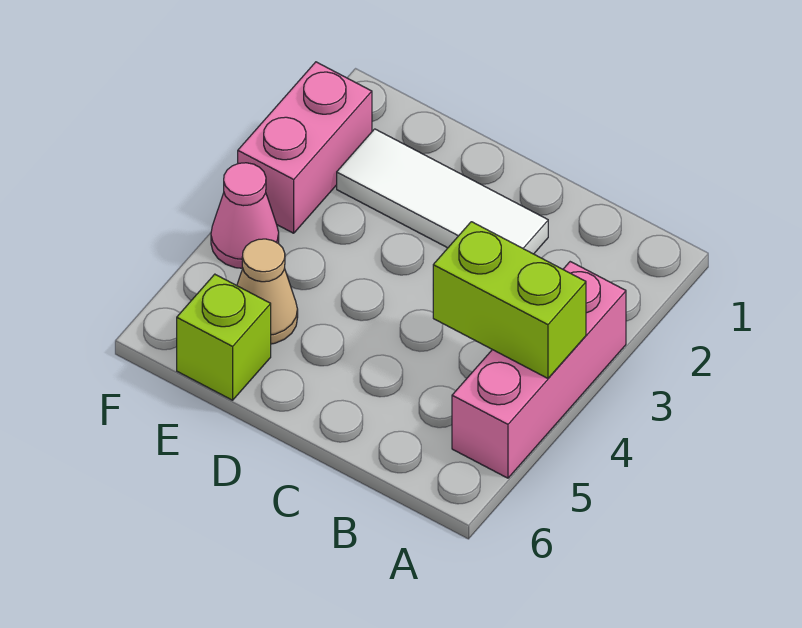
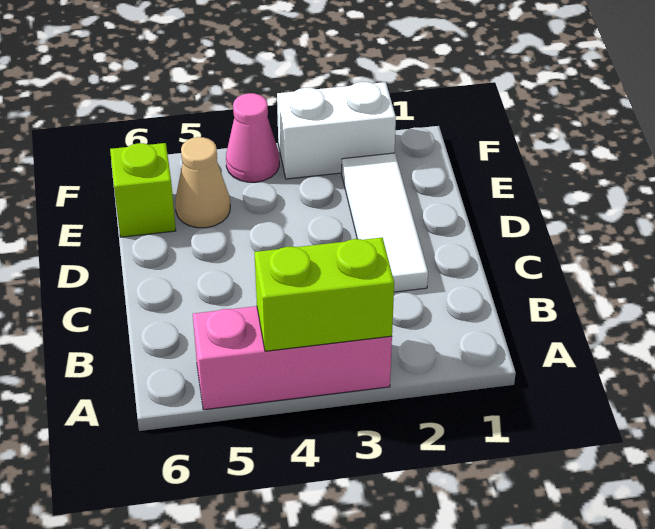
lime brick A4:B4 level 2 -> lime brick A3:A4 level 2
pink brick F2:F3 level 1 -> white brick F2:F3 level 1

